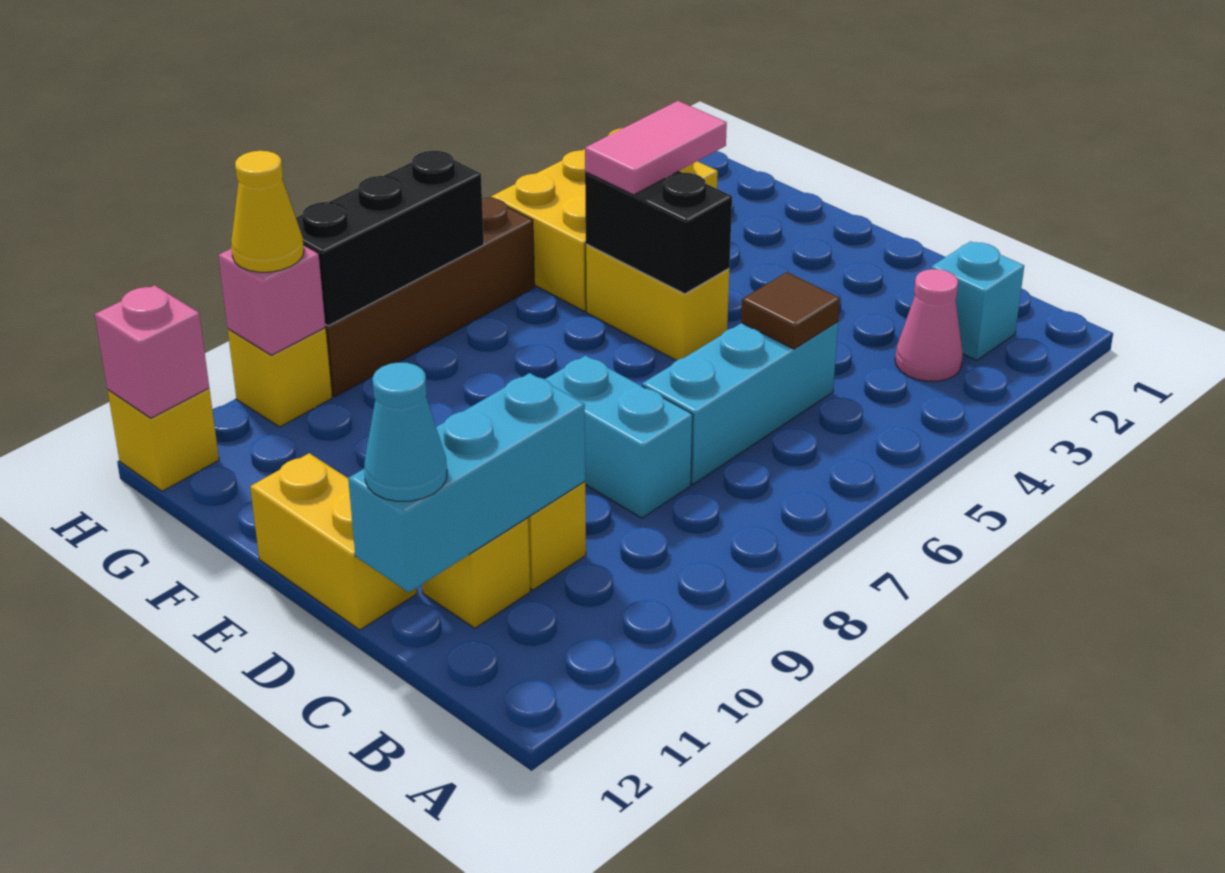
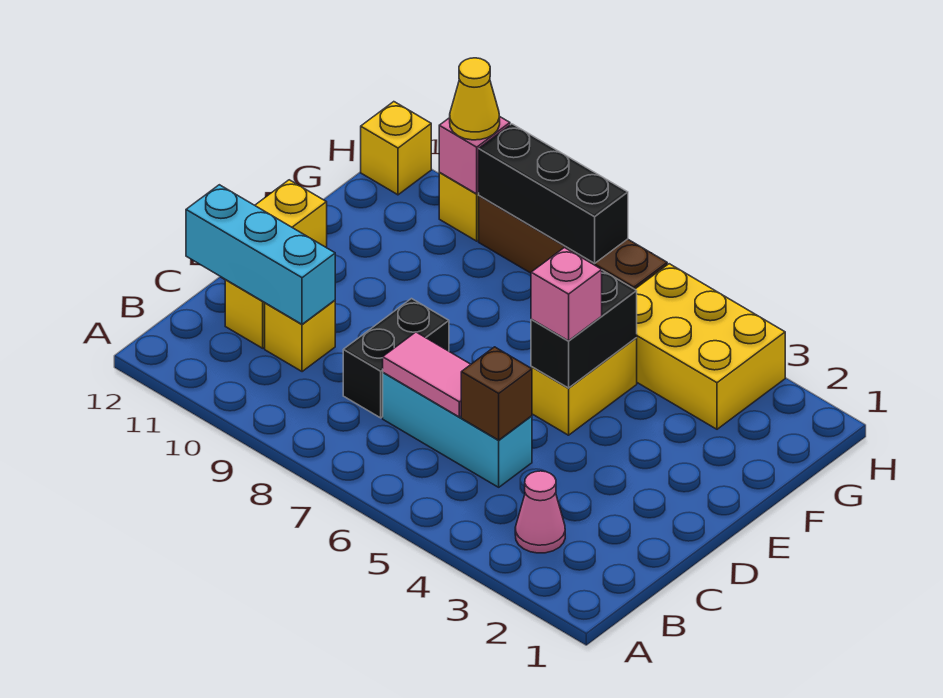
cyan brick B2 level 1 -> none
brown tile C5 level 2 -> brown brick C5 level 2
cyan brick C8:D8 level 1 -> black brick C8:D8 level 1
cyan cone C12 level 3 -> none
pink tile F4:F5 level 3 -> pink tile C6:C7 level 2
pink brick H12 level 2 -> pink brick E5 level 3

